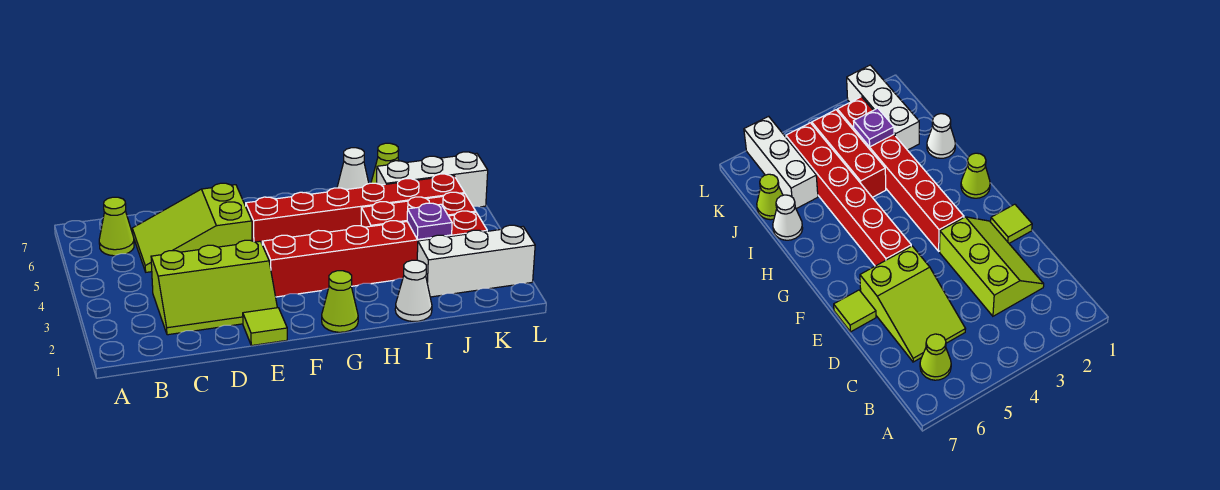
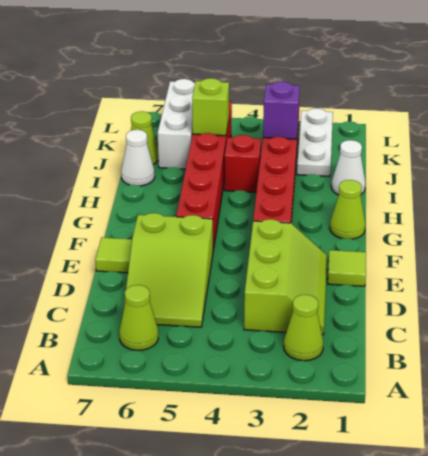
none -> lime cone B2 level 1
red brick I4:K4 level 1 -> red brick I4 level 1
white brick J2:L2 level 1 -> white plate J2:L2 level 1
purple plate J3 level 2 -> purple brick J3 level 2
none -> lime brick J5 level 2

